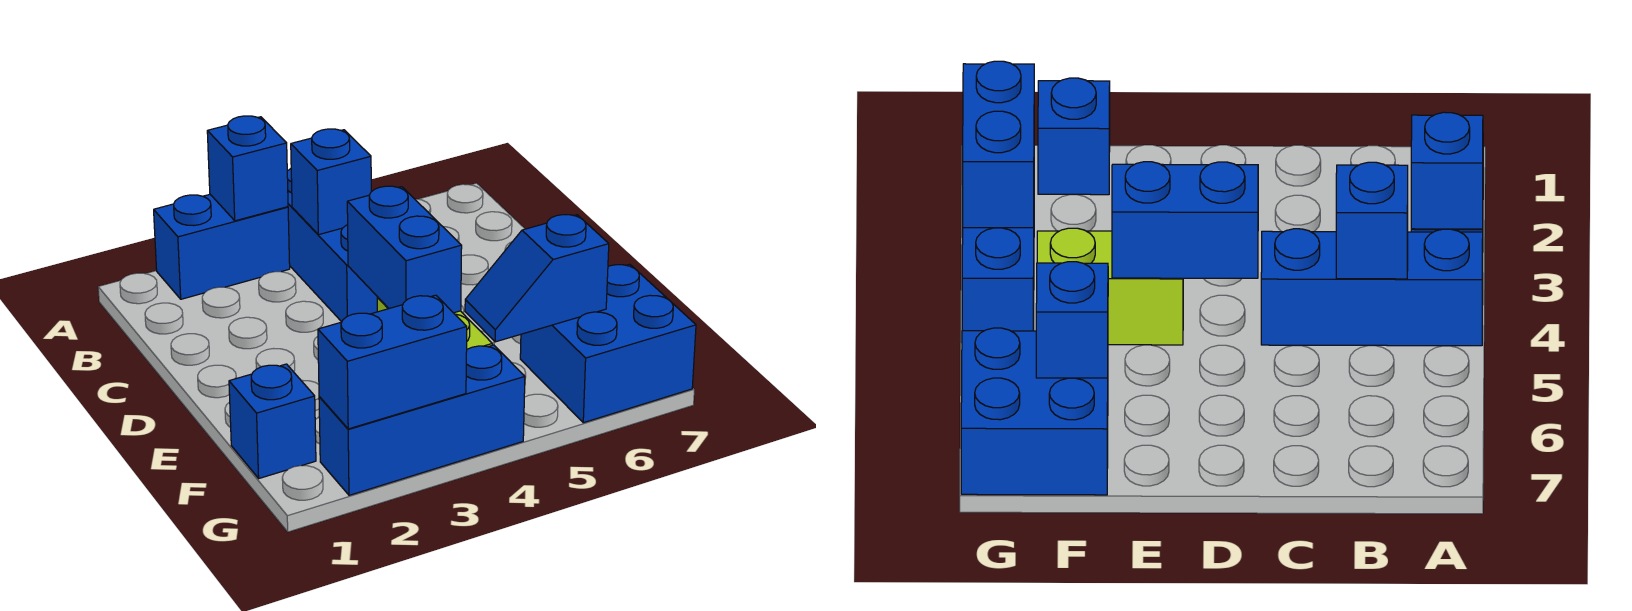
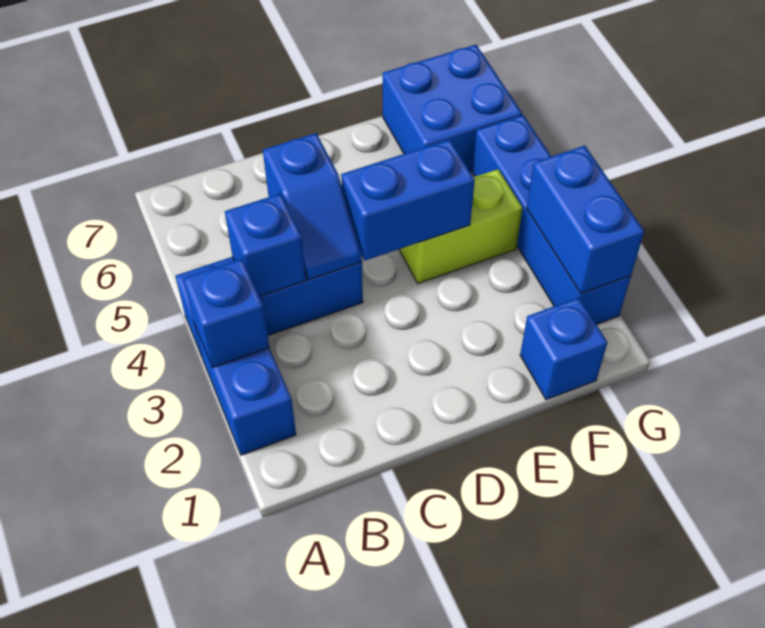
blue slope F5:F6 level 2 top 6 -> blue slope C4:C5 level 2 top 5
blue brick G2:G4 level 1 -> blue brick G2:G5 level 1

